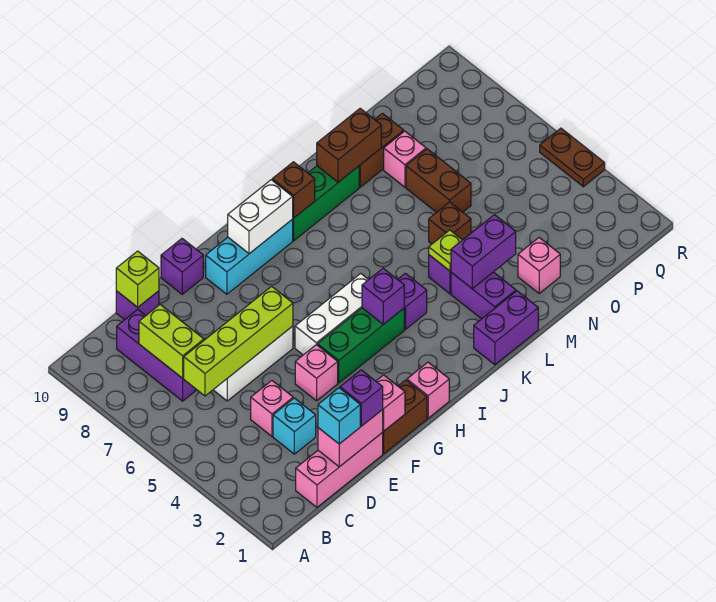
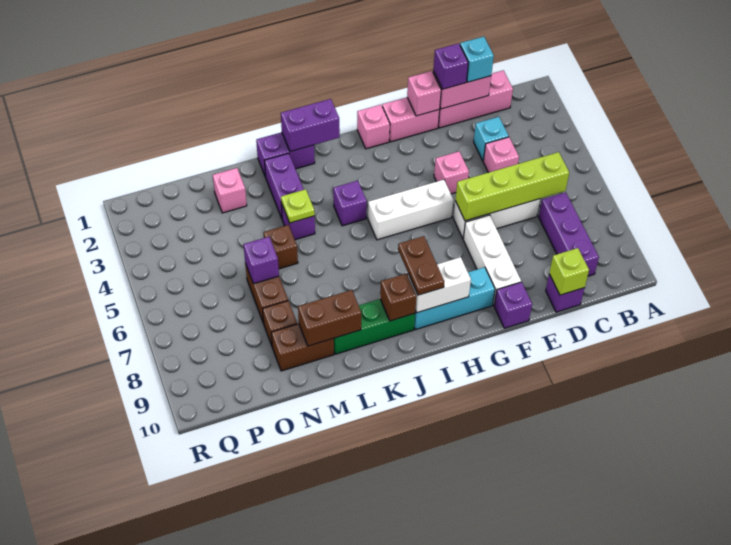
lime brick C7:C8 level 2 -> none
brown brick F1:G1 level 1 -> pink brick F1:G1 level 1
none -> white brick F7:F9 level 1
green brick G4:I4 level 1 -> none
purple brick I4 level 2 -> purple brick N6 level 2
purple brick L3:M3 level 2 -> purple brick J1:K1 level 2
pink brick N8 level 1 -> brown brick N8 level 1
brown plate R4:R5 level 1 -> brown plate I8:I9 level 3

